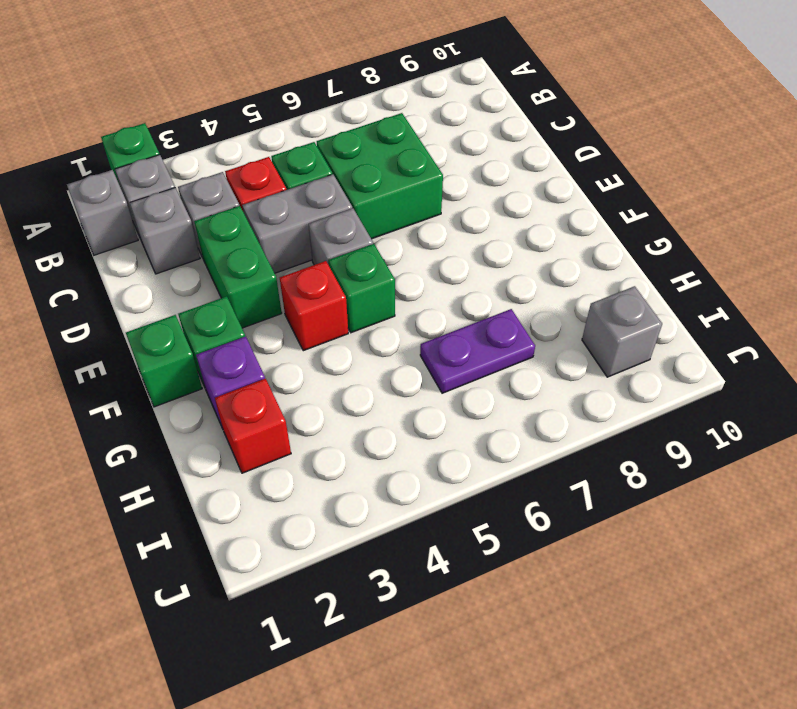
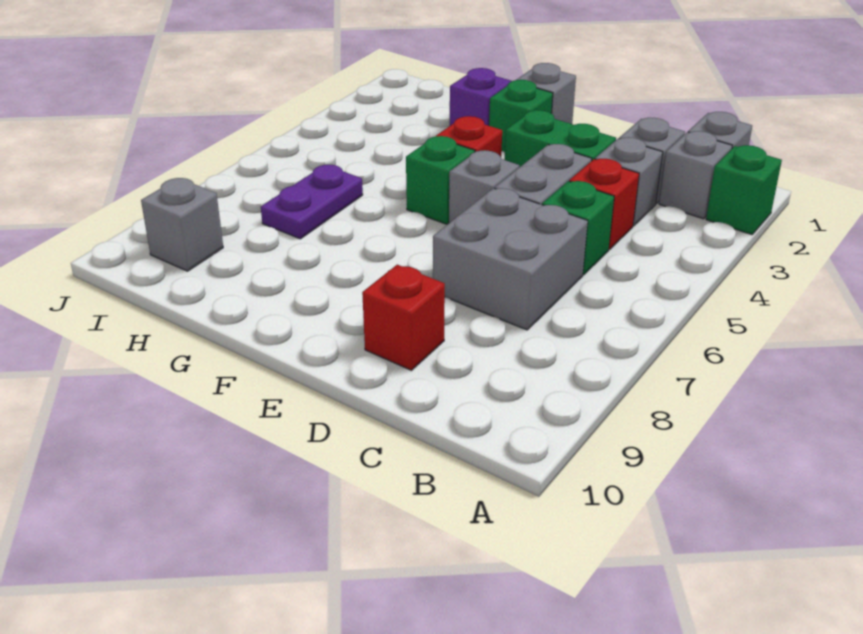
green brick C6:D7 level 1 -> grey brick C6:D7 level 1
green brick F1 level 1 -> grey brick F1 level 1
red brick H2 level 1 -> red brick D9 level 1

